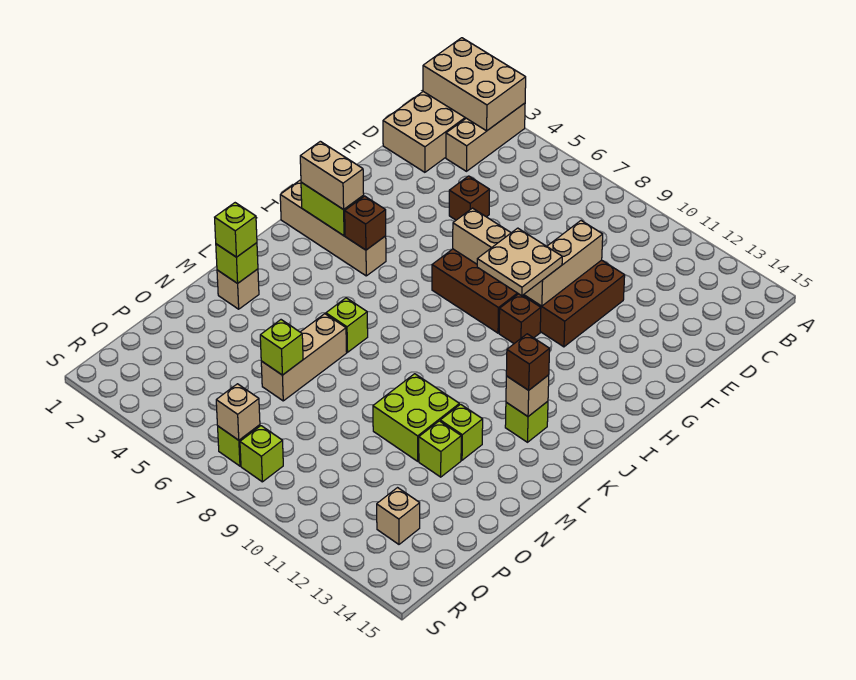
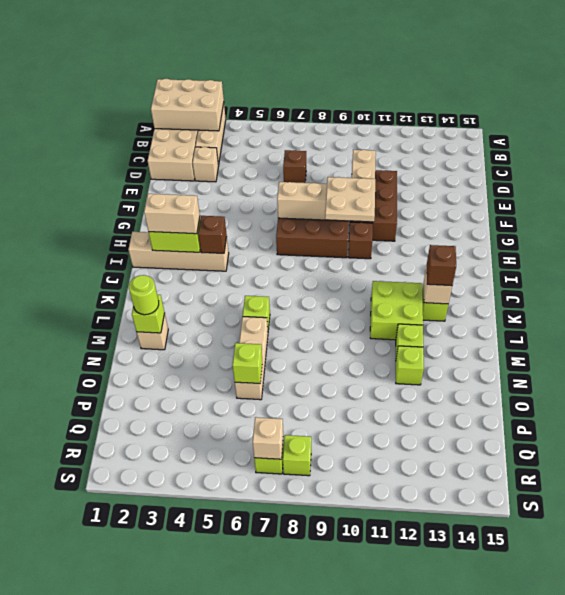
brown brick E5 level 1 -> brown brick D7 level 1
lime brick M2 level 3 -> lime round brick M2 level 3
lime brick M10:N11 level 1 -> lime brick K11:L12 level 1
tan brick Q13 level 1 -> tan brick D3 level 1

